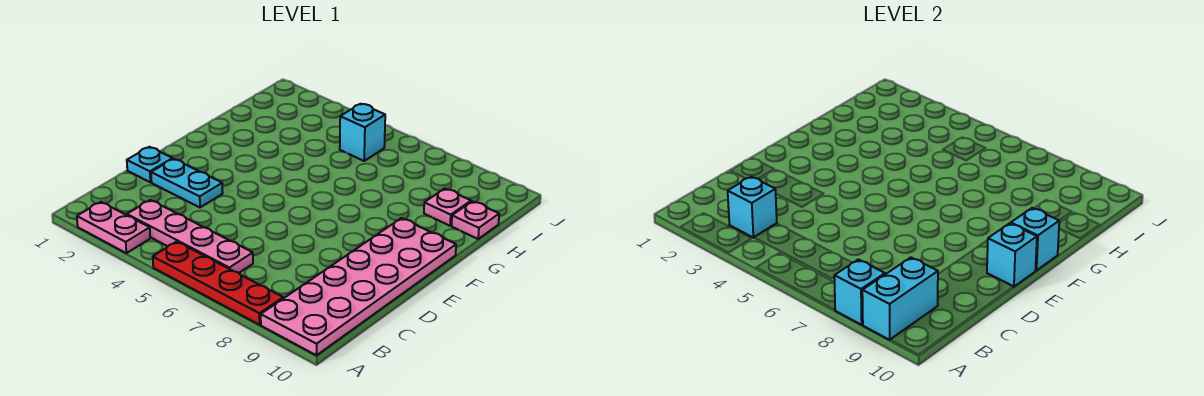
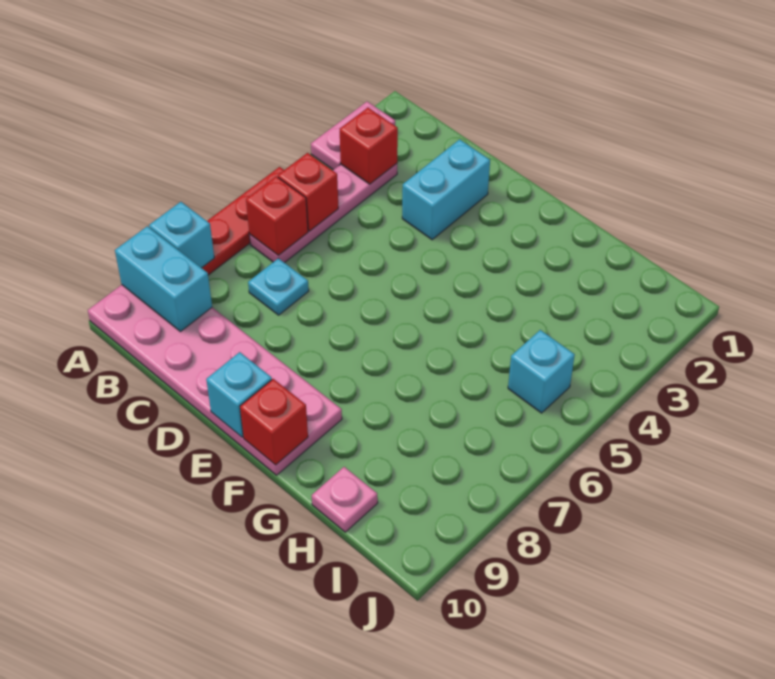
cyan brick B3 level 2 -> red brick B3 level 2
none -> red brick B5 level 2
none -> red brick B6 level 2
cyan plate D1 level 1 -> cyan plate C7 level 1
cyan plate D2:D3 level 1 -> cyan brick D2:D3 level 1
cyan brick F10 level 2 -> red brick F10 level 2
pink plate H9 level 1 -> none

